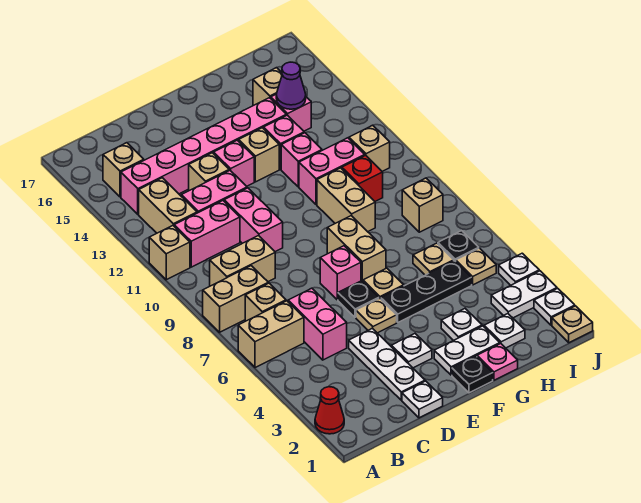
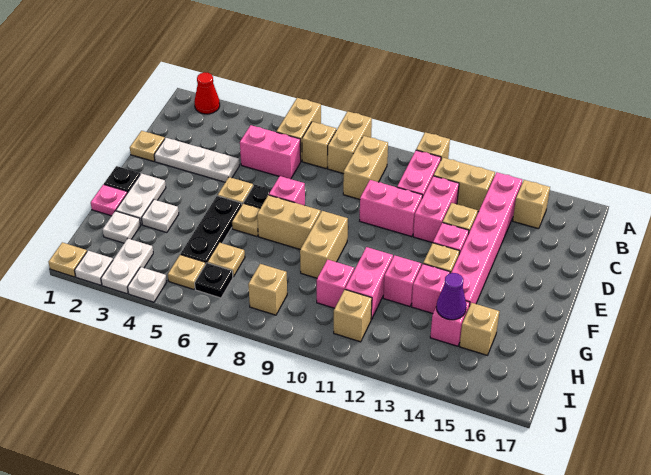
white plate D1 level 1 -> tan plate D1 level 1
white plate E3 level 1 -> none
tan brick G9:G10 level 1 -> tan brick F9:G9 level 1
red brick H10 level 1 -> pink brick H10 level 1

